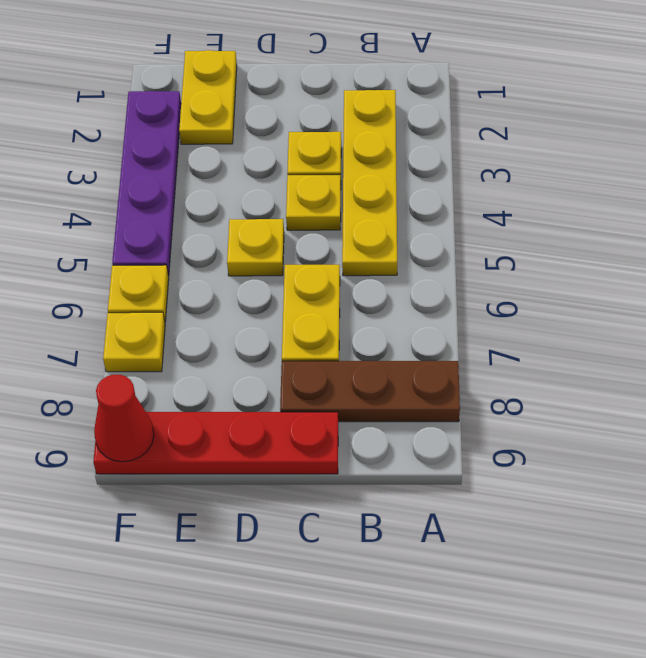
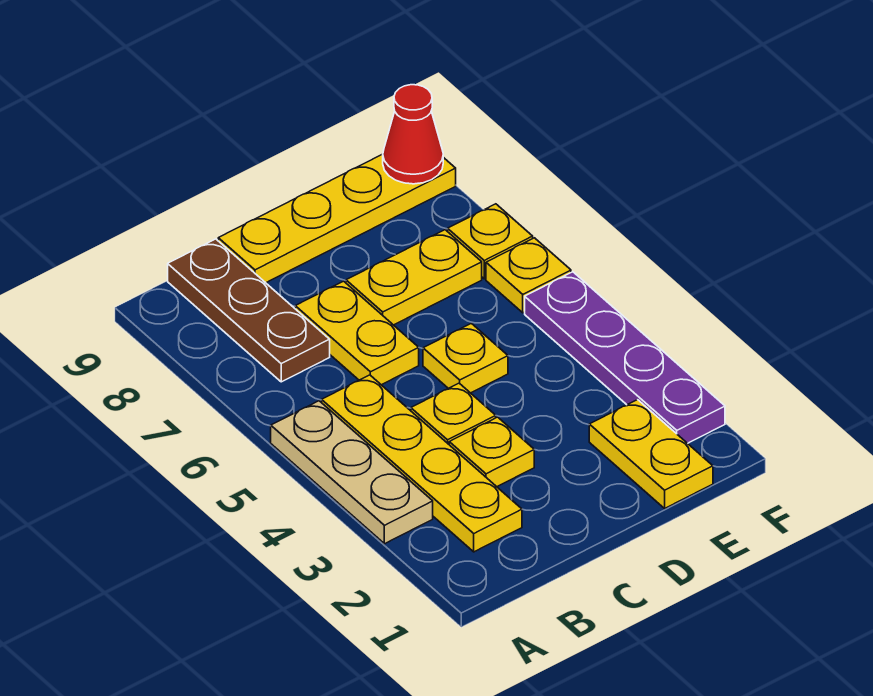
none -> tan plate A3:A5 level 1
brown plate A8:C8 level 1 -> brown plate B7:B9 level 1
red plate C9:F9 level 1 -> yellow plate C9:F9 level 1
none -> yellow plate D7:E7 level 1

